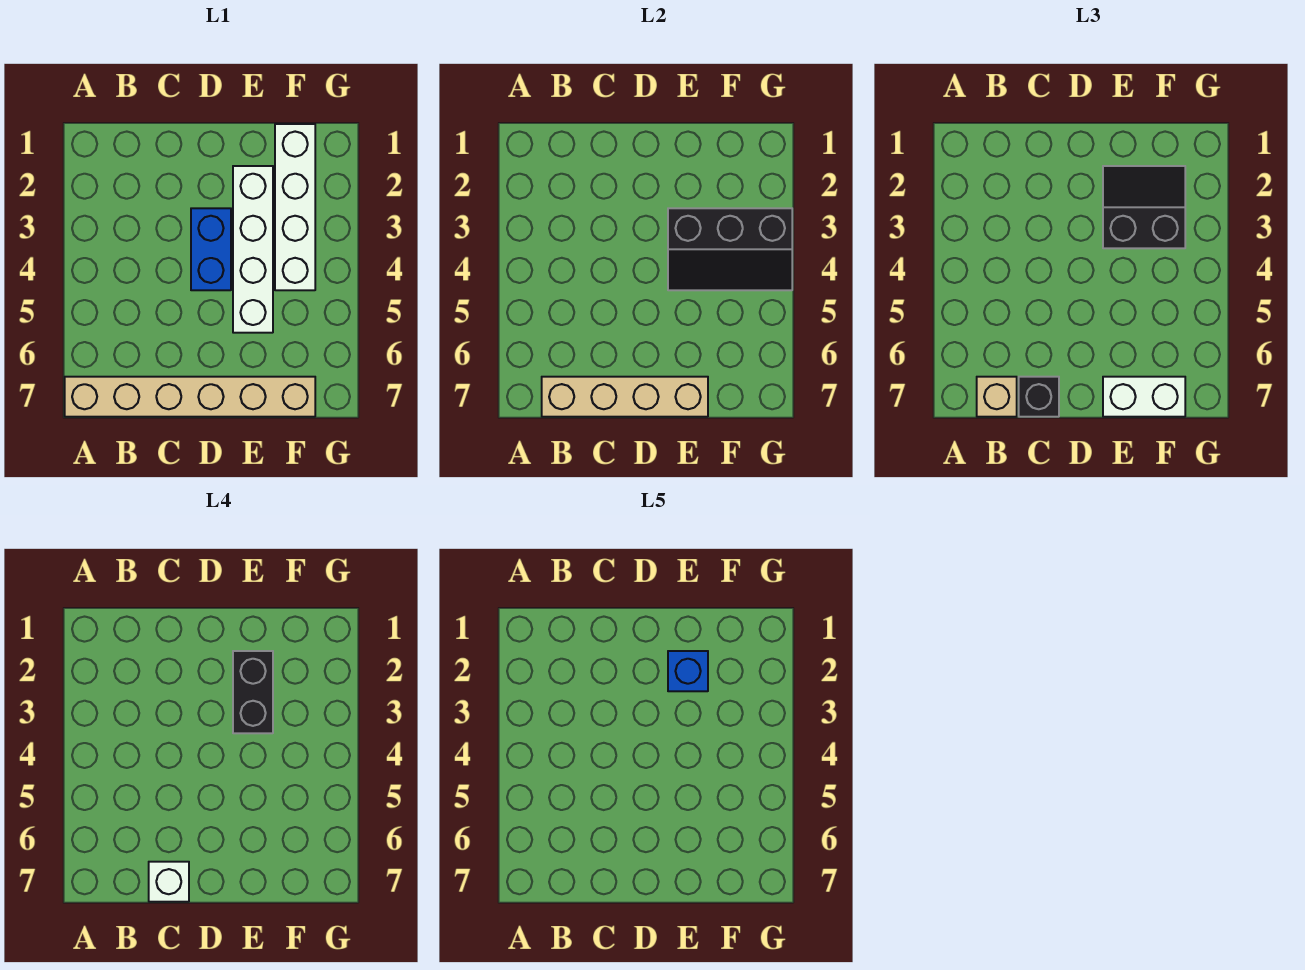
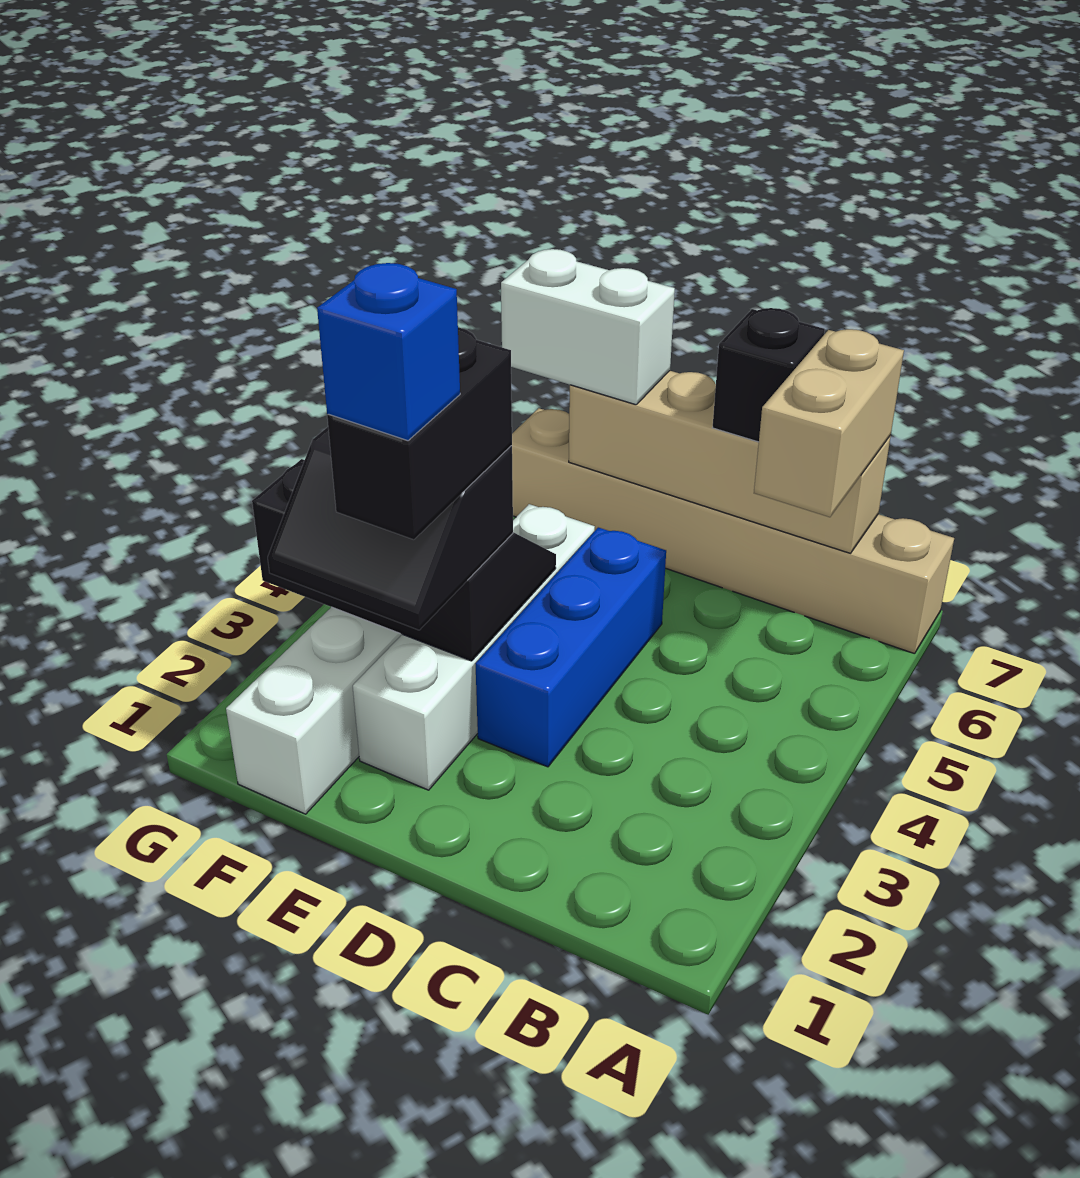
tan brick B7 level 3 -> tan brick B6:B7 level 3
white brick C7 level 4 -> none
blue brick D3:D4 level 1 -> blue brick D3:D5 level 1

